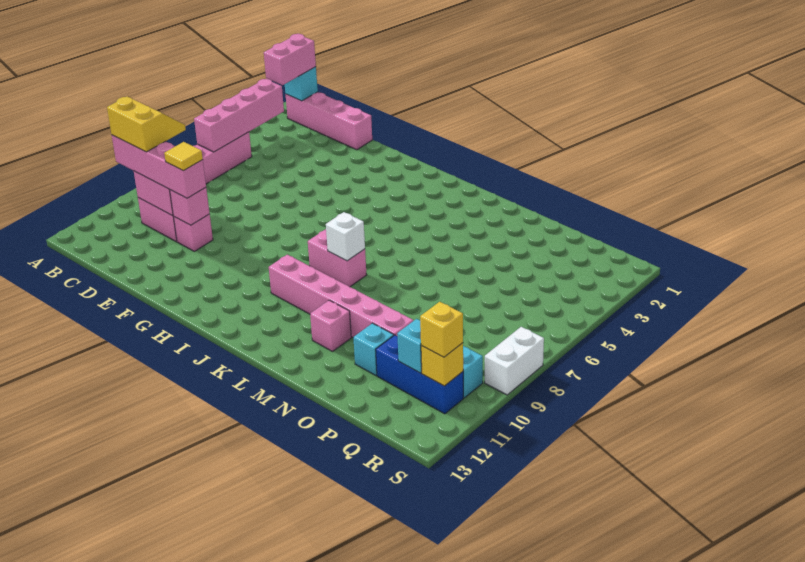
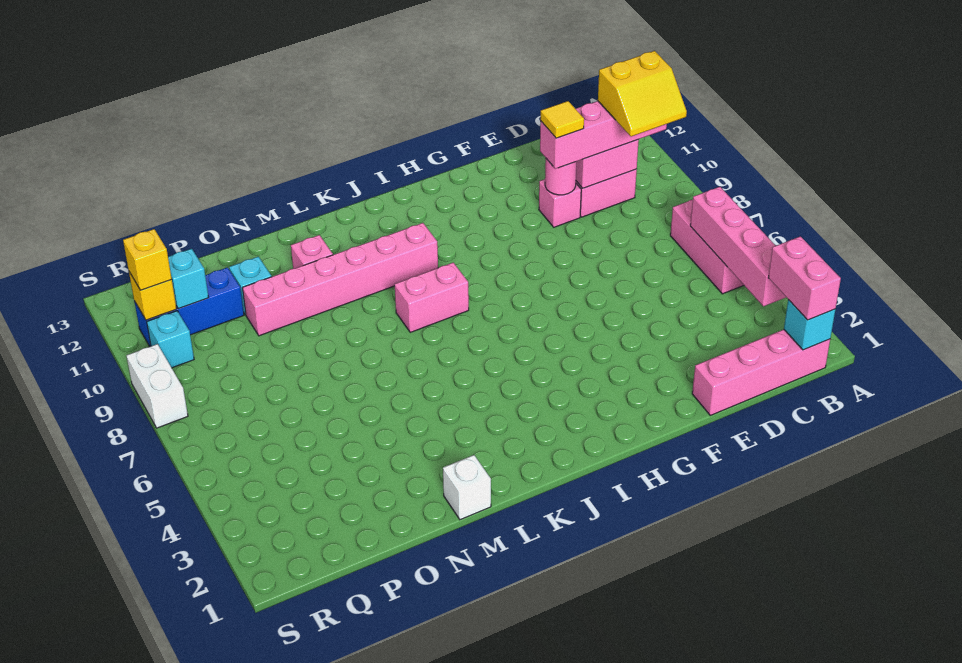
pink brick E10 level 2 -> pink round brick E10 level 2
white brick K8 level 2 -> white brick M1 level 1

